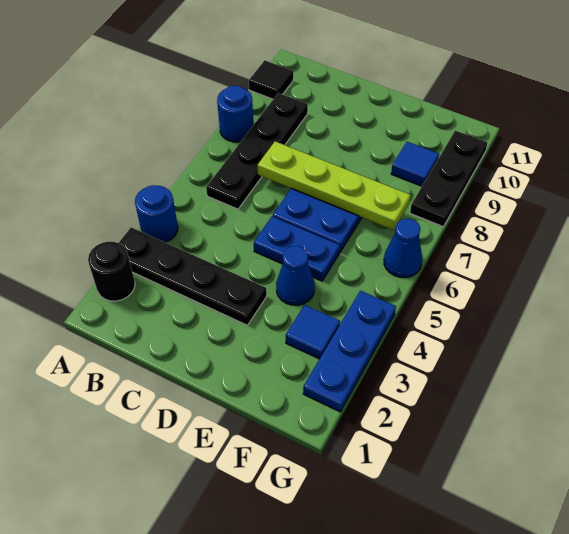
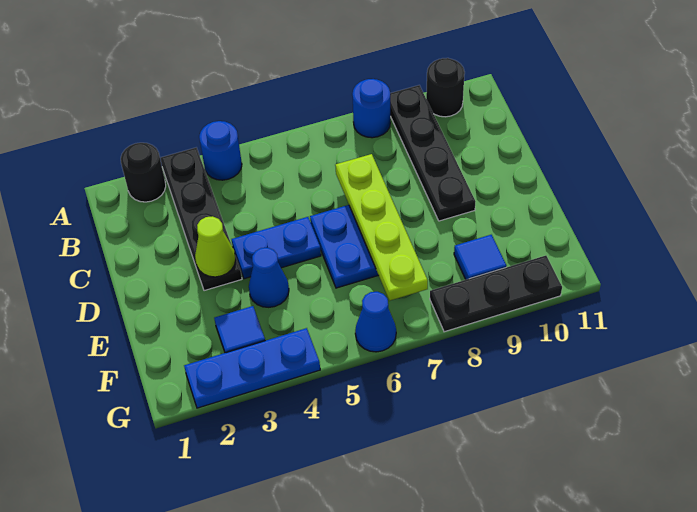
black tile A10 level 1 -> black round brick A10 level 1
black plate B6:B9 level 1 -> black plate A9:D9 level 1
none -> lime cone D3 level 2
blue plate D5:E5 level 1 -> blue plate D4:D5 level 1

